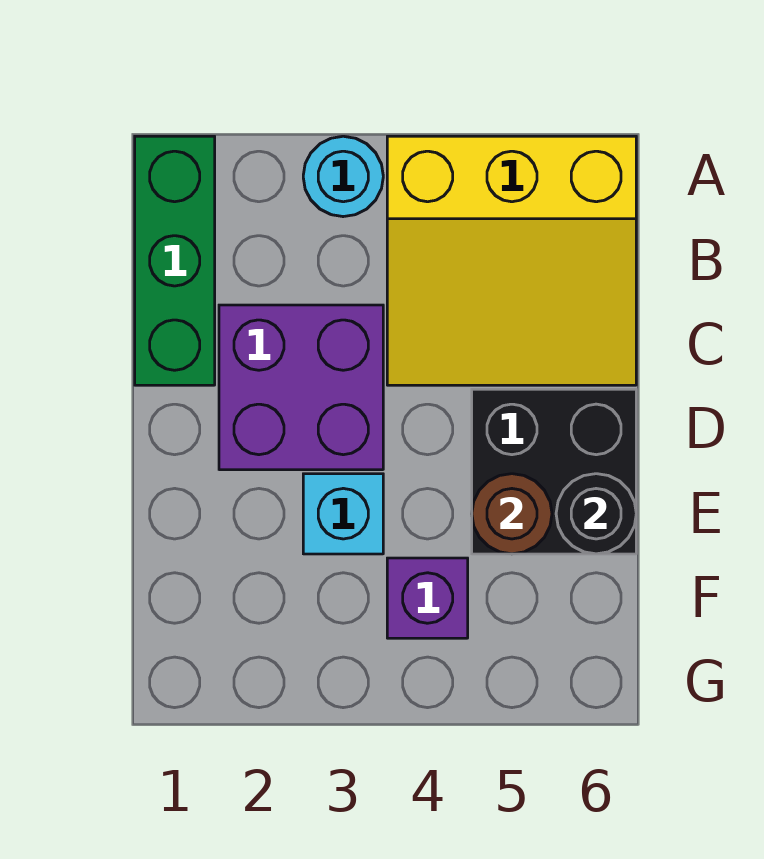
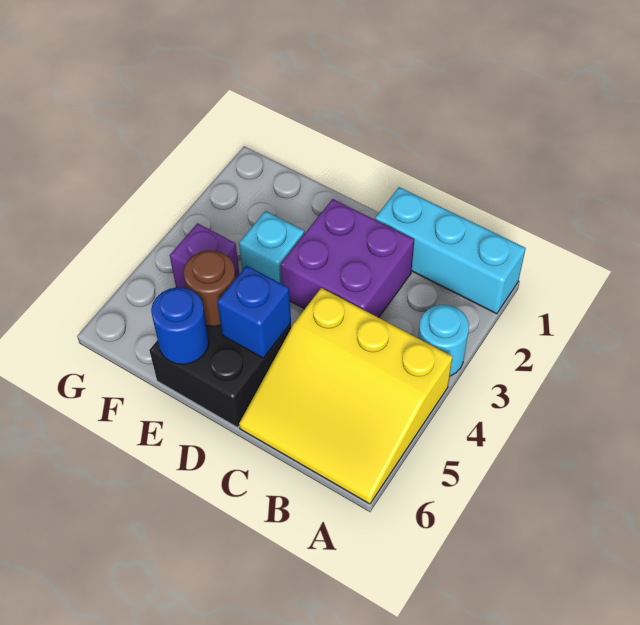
green brick A1:C1 level 1 -> cyan brick A1:C1 level 1
yellow slope A4:C6 level 1 top A -> yellow slope A4:C6 level 1 top 4
none -> blue brick D5 level 2
black round brick E6 level 2 -> blue round brick E6 level 2

